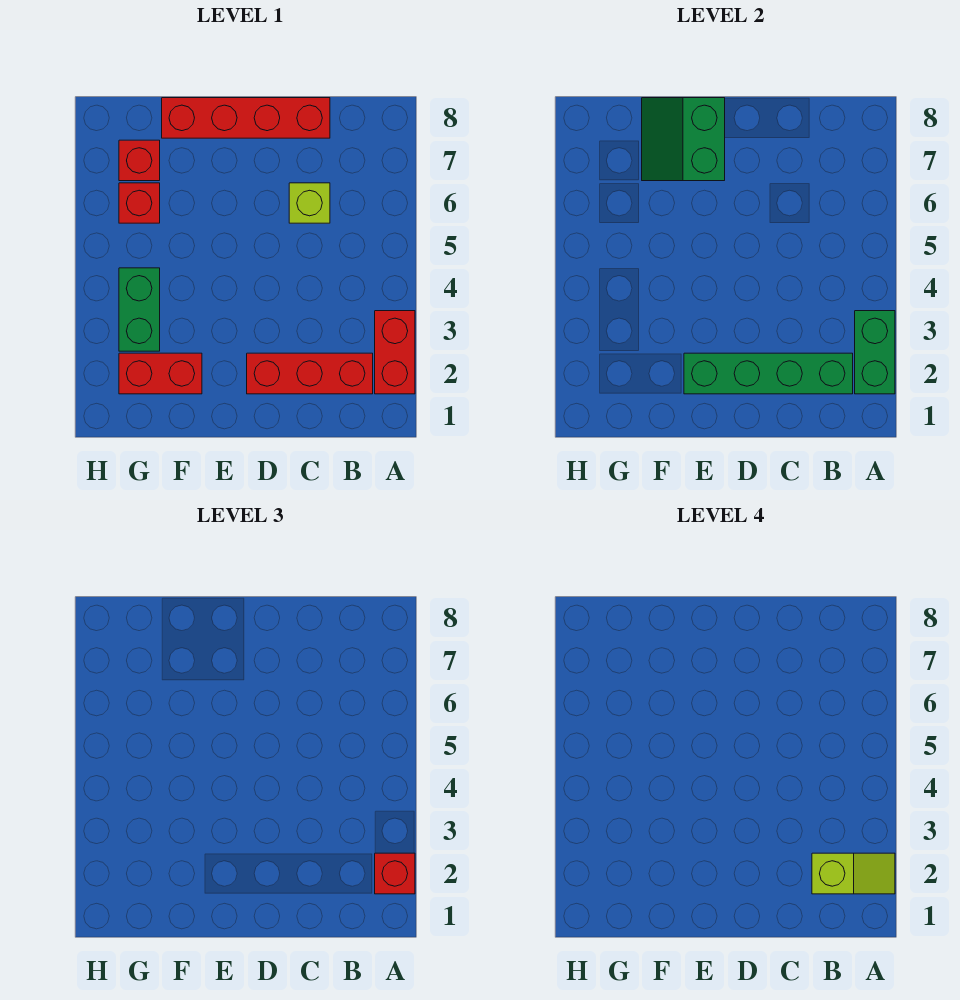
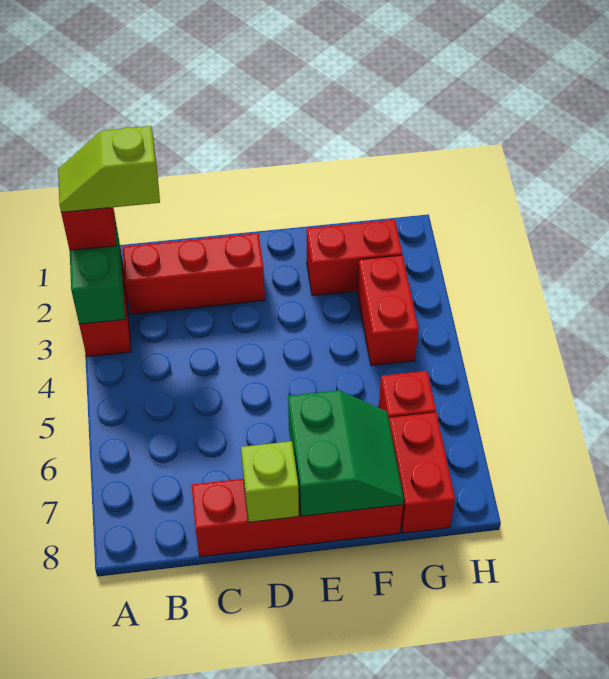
green brick B2:E2 level 2 -> none
lime brick C6 level 1 -> lime brick D8 level 2
green brick G3:G4 level 1 -> red brick G3:G4 level 1
red brick G7 level 1 -> red brick G7:G8 level 1

